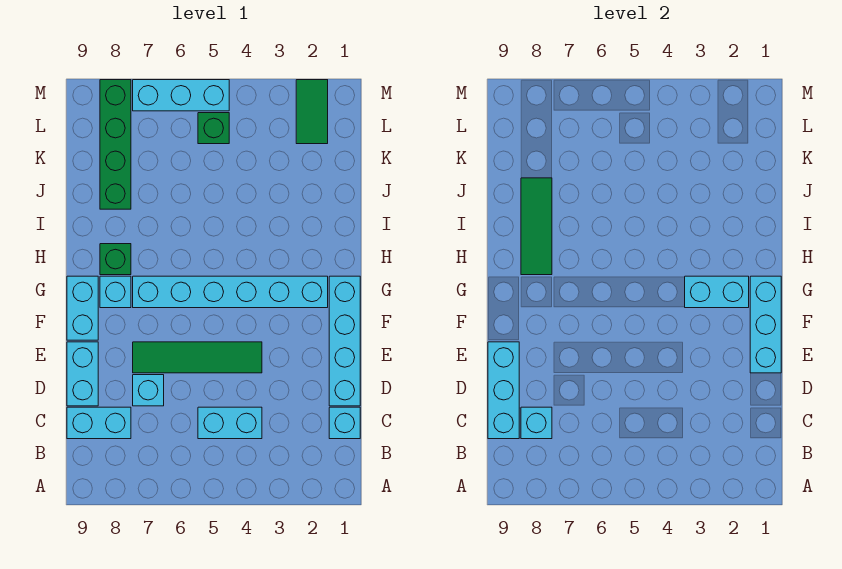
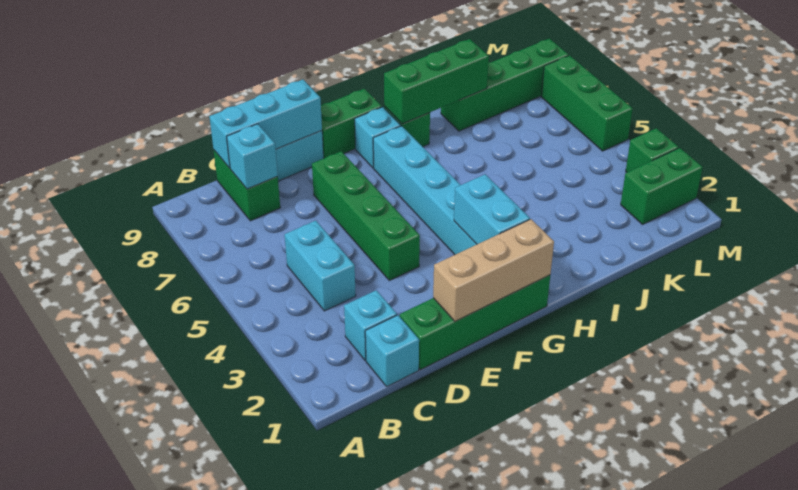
cyan brick C8:C9 level 1 -> green brick C8:C9 level 1
cyan brick D1:G1 level 1 -> green brick D1:G1 level 1
cyan brick D7 level 1 -> cyan brick C2 level 1
cyan brick E1:G1 level 2 -> tan brick E1:G1 level 2
green tile E4:E7 level 1 -> green brick E4:E7 level 1
cyan brick F9:G9 level 1 -> green brick F9:G9 level 1
green tile H8:J8 level 2 -> green brick H8:J8 level 2
green tile L2:M2 level 1 -> green brick L2:M2 level 1
green brick L5 level 1 -> green brick M3 level 1
cyan brick M5:M7 level 1 -> green brick M5:M7 level 1

